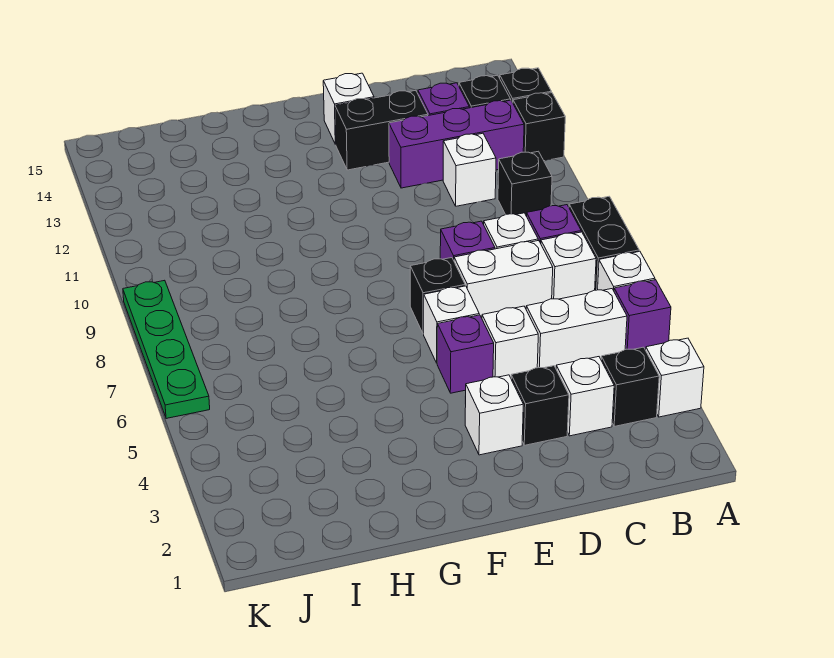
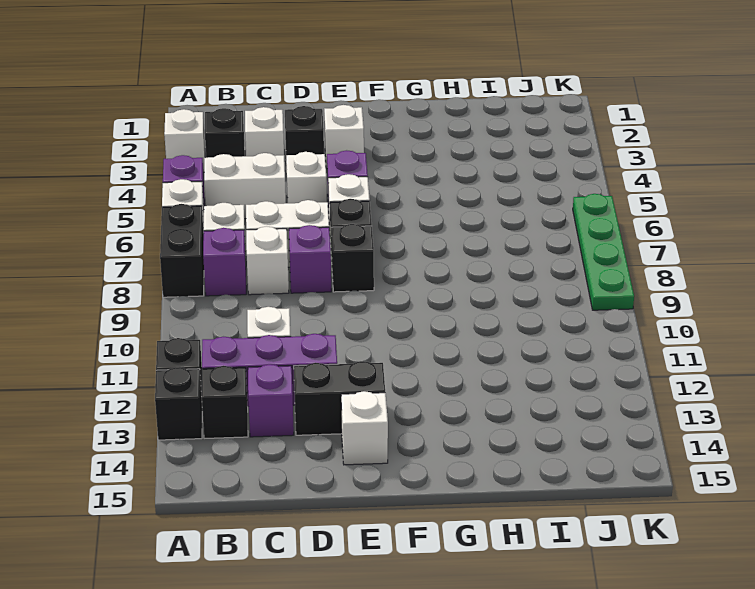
black brick B10 level 1 -> black brick E8 level 1

